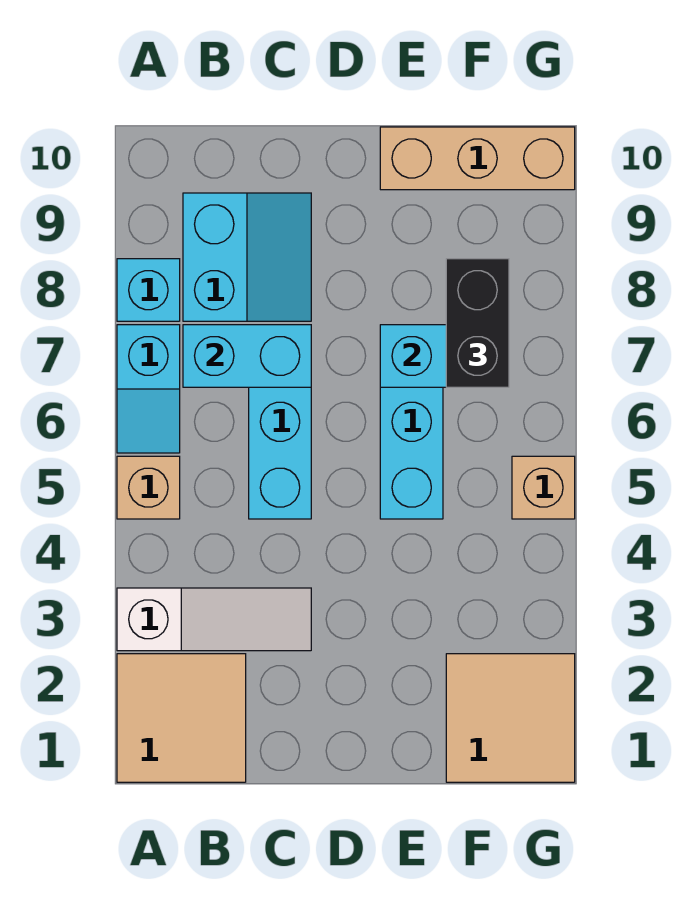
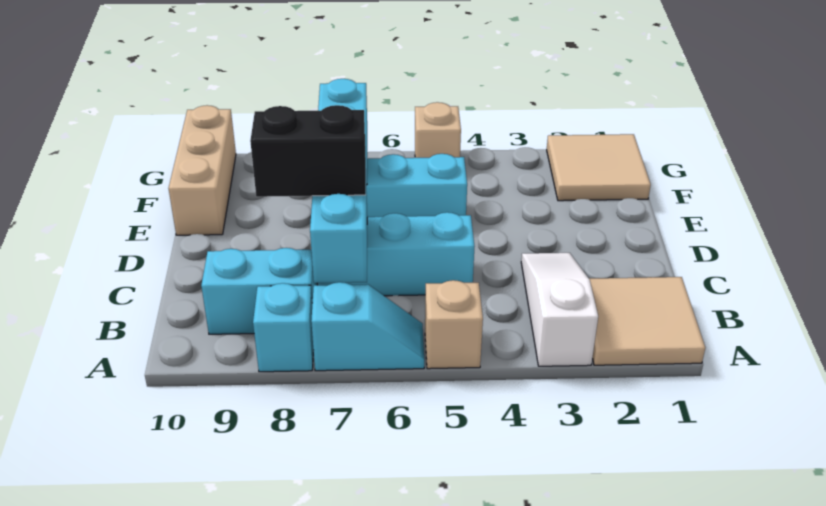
black brick F7:F8 level 3 -> black brick C7:C8 level 3

